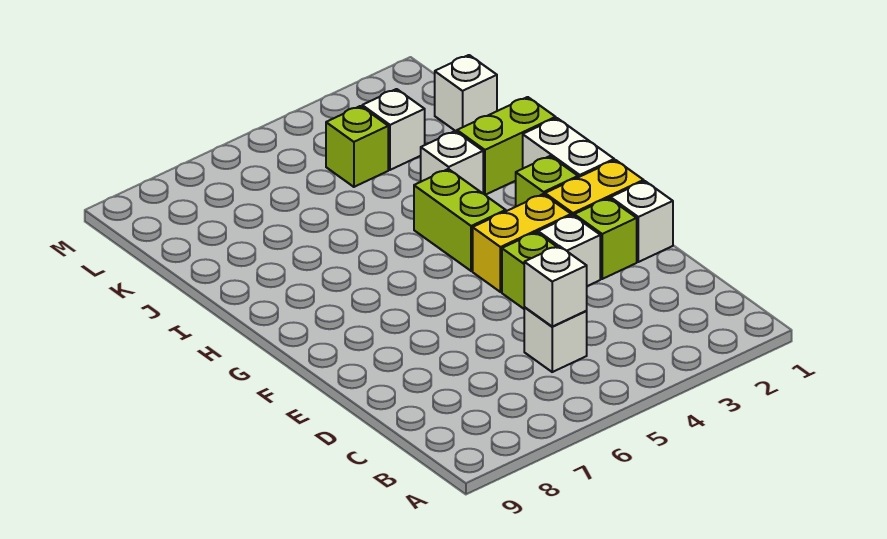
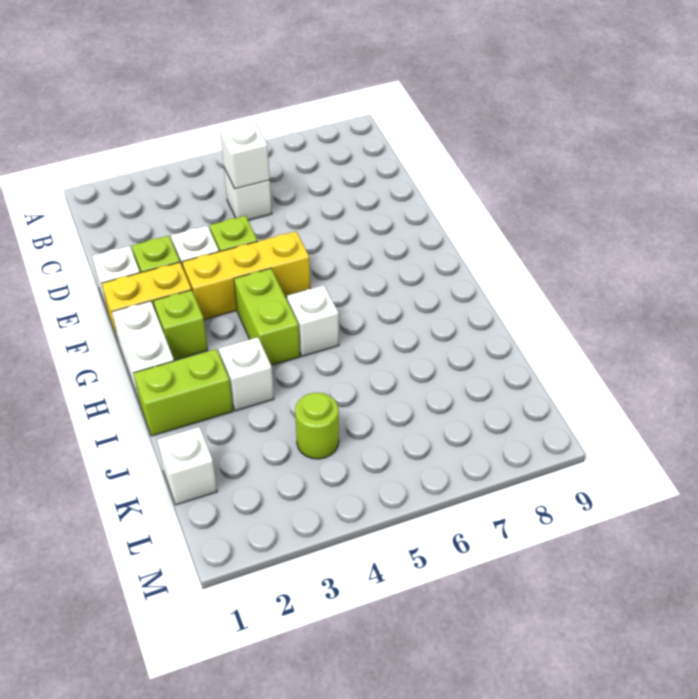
yellow brick F3:F4 level 1 -> yellow brick F3:F5 level 1
white brick K3 level 1 -> white brick H5 level 1
lime brick K4 level 1 -> lime round brick K4 level 1

